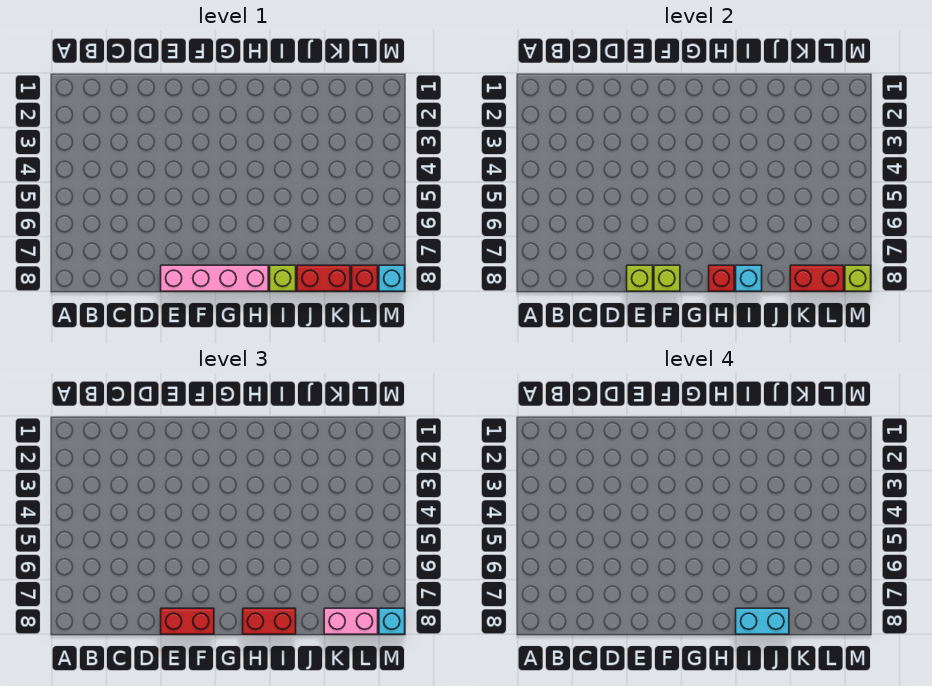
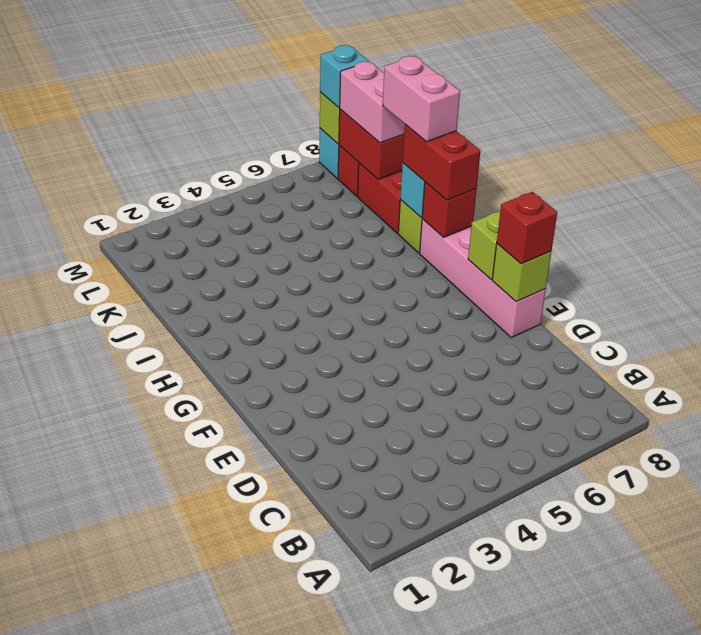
red brick E8:F8 level 3 -> red brick E8 level 3
cyan brick I8:J8 level 4 -> pink brick I8:J8 level 4

